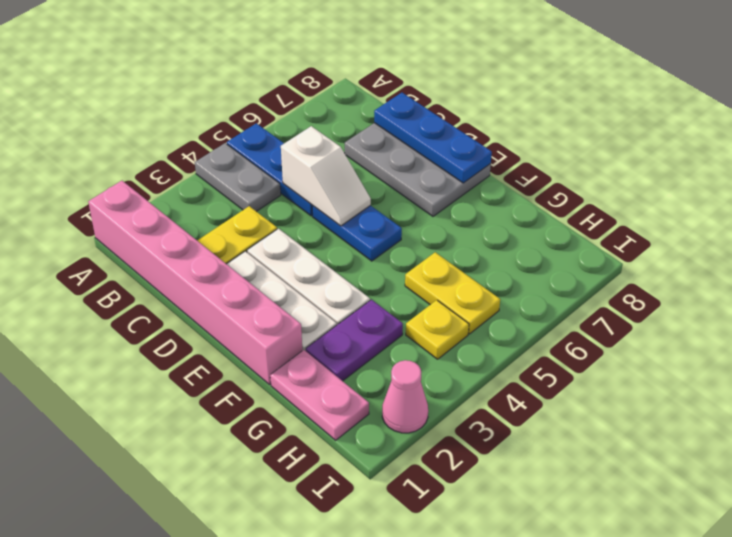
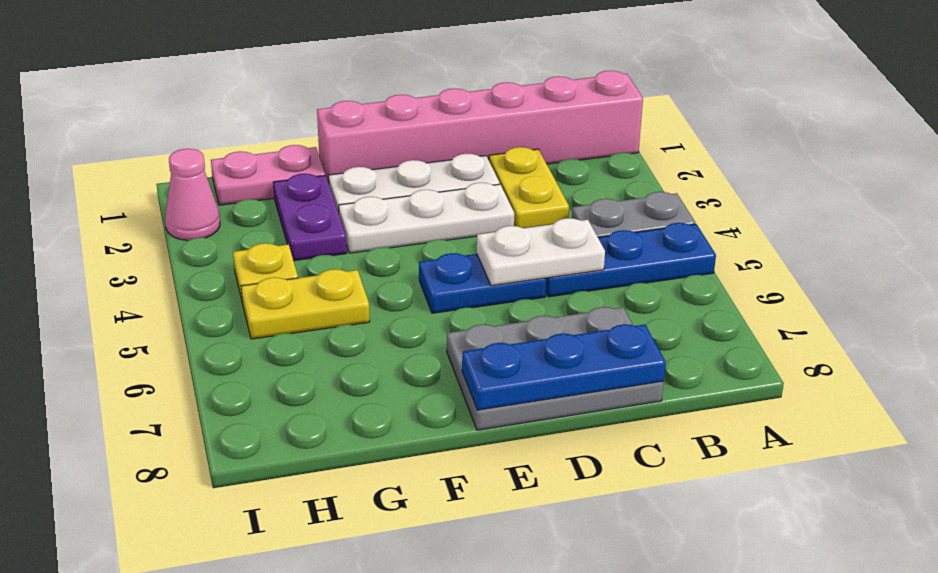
white slope C5:D5 level 2 top C -> white plate C5:D5 level 2

